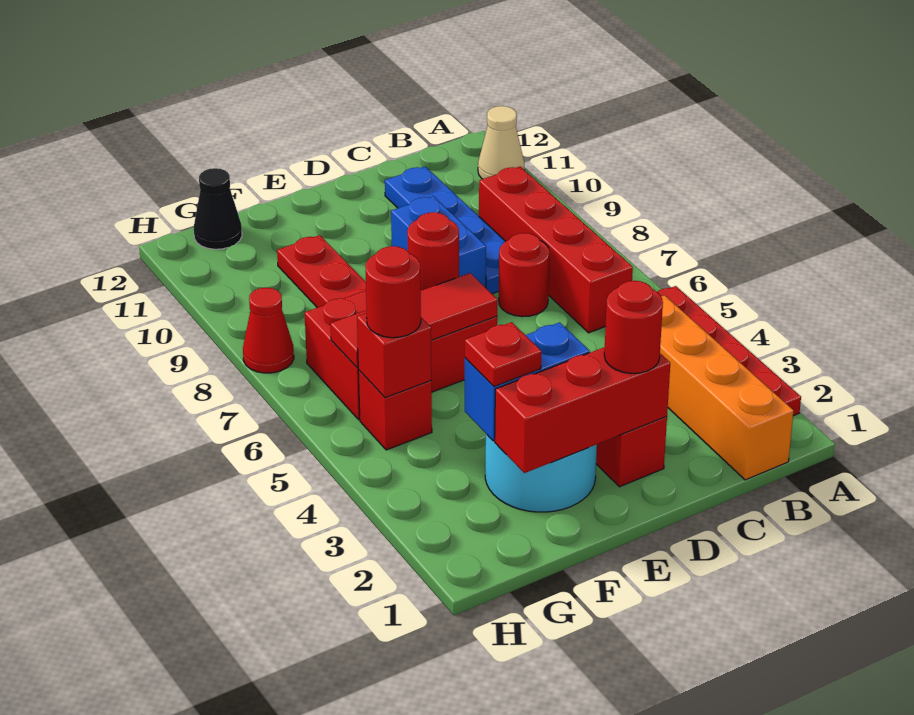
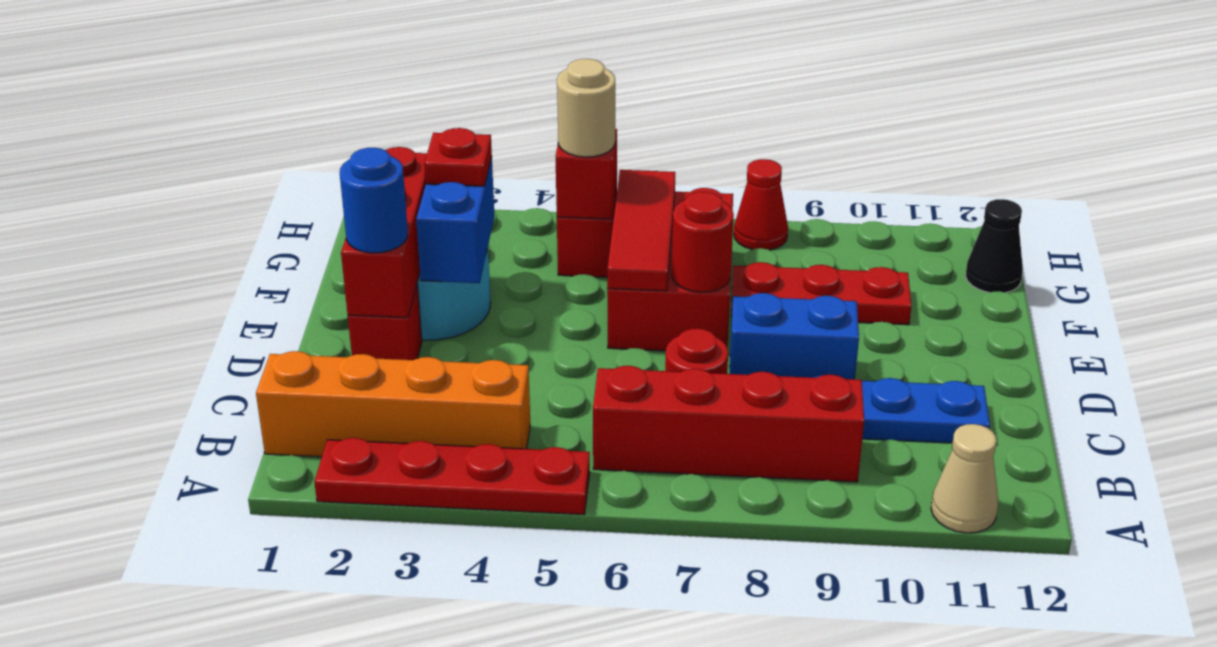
red round brick D2 level 3 -> blue round brick D2 level 3
red round brick G5 level 3 -> tan round brick G5 level 3

